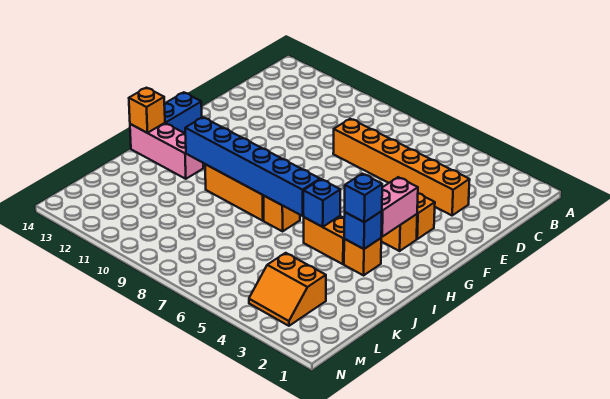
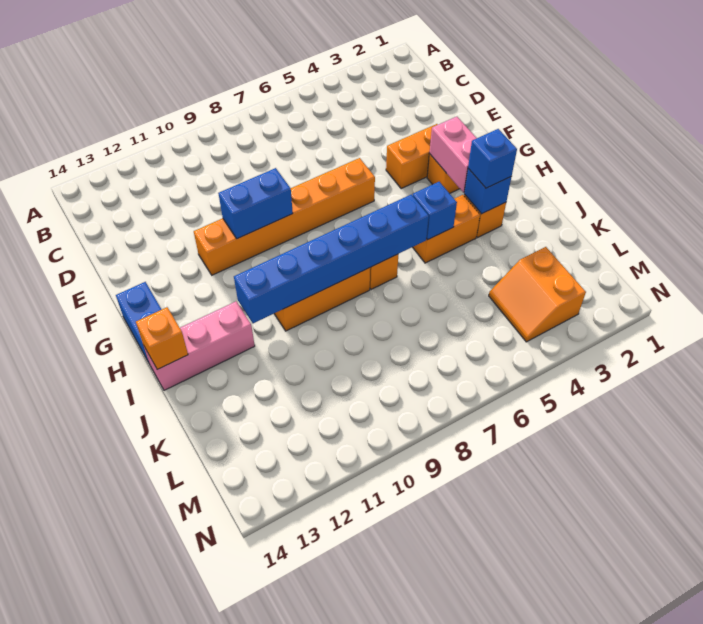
orange brick D3:D8 level 1 -> orange brick F6:F11 level 1
none -> blue brick F9:F10 level 2
orange slope L3:M4 level 1 top L -> orange slope L3:M4 level 1 top 3

